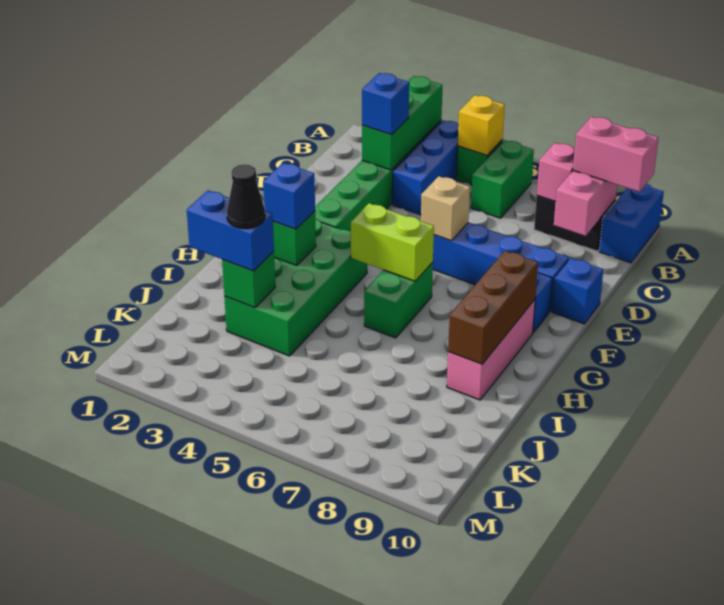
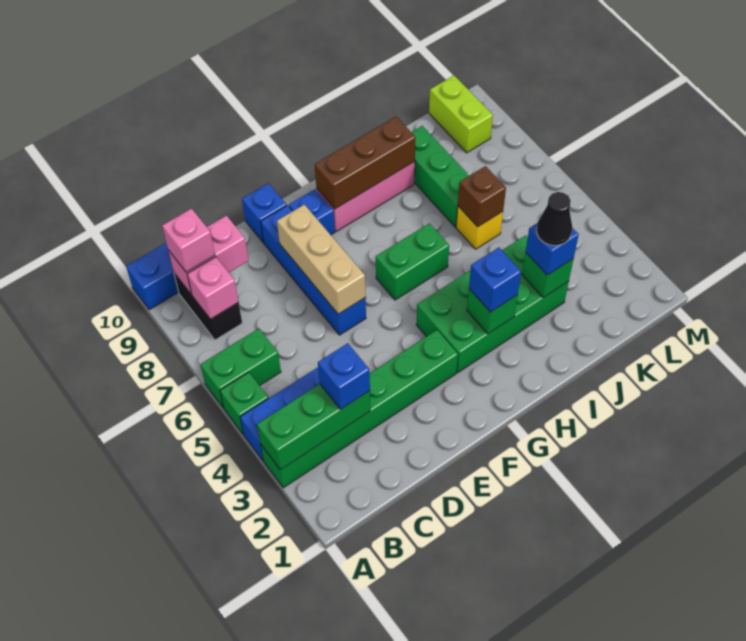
yellow brick A5 level 2 -> yellow brick J6 level 1
pink brick B9:B10 level 3 -> pink brick B9 level 3
tan brick E6 level 2 -> tan brick E6:E8 level 2
lime brick G5:G6 level 2 -> lime brick L9:L10 level 1
blue brick J2:J3 level 3 -> blue brick J3 level 3
none -> brown brick J6 level 2
none -> green brick J7:J9 level 1

